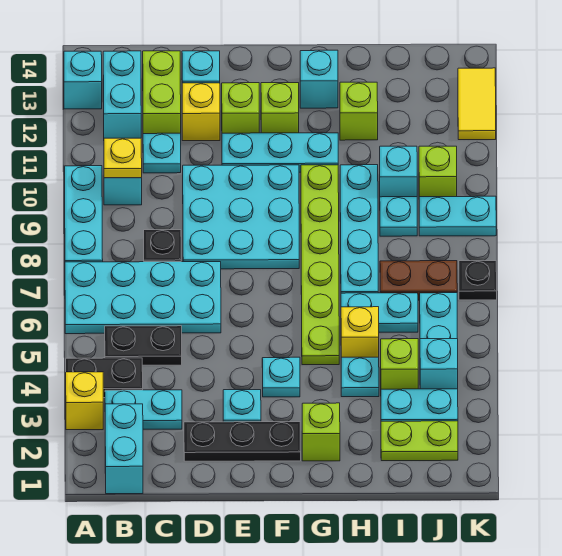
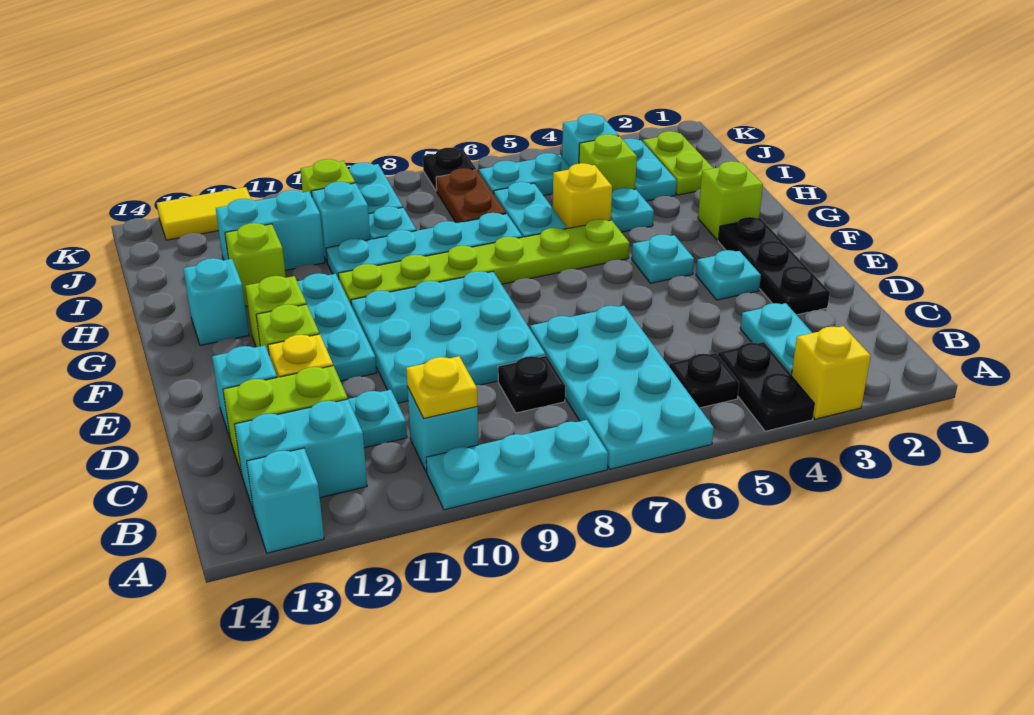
cyan brick B1:B2 level 1 -> cyan brick I11:I12 level 1
black plate B5:C5 level 1 -> black plate B5 level 1

